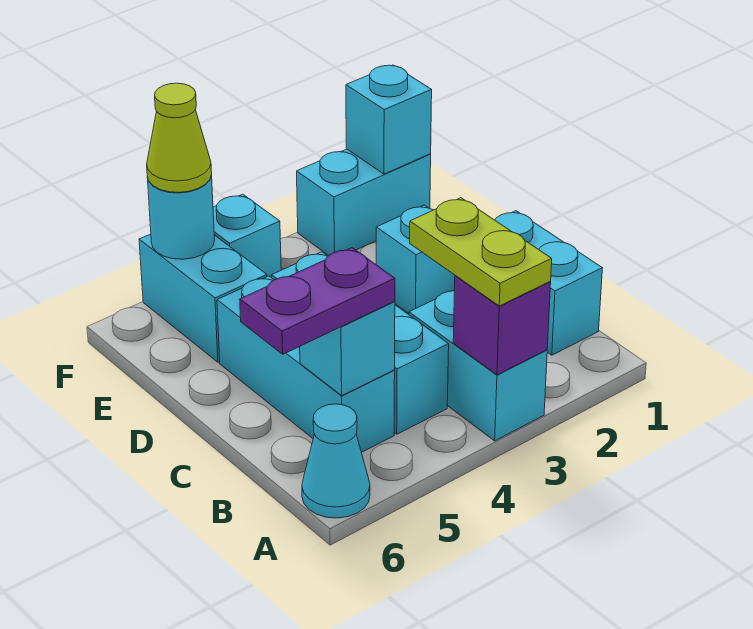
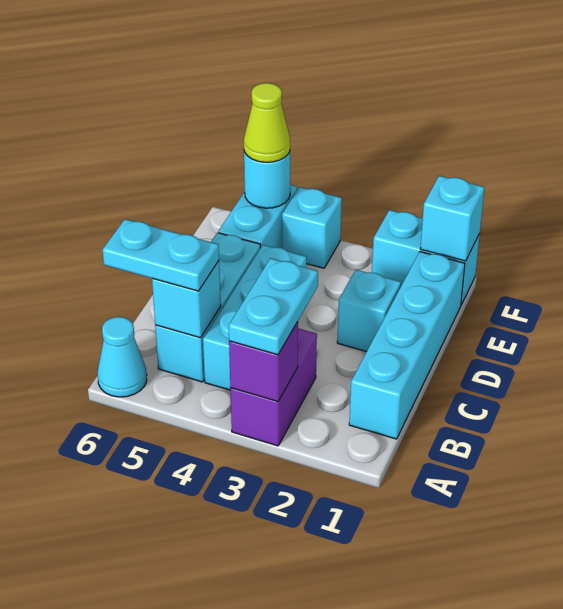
cyan brick A3:B3 level 1 -> purple brick A3:B3 level 1
lime plate A3:B3 level 3 -> cyan plate A3:B3 level 3
cyan brick B1:C1 level 1 -> cyan brick B1:E1 level 1
purple plate B5:B6 level 3 -> cyan plate B5:B6 level 3

